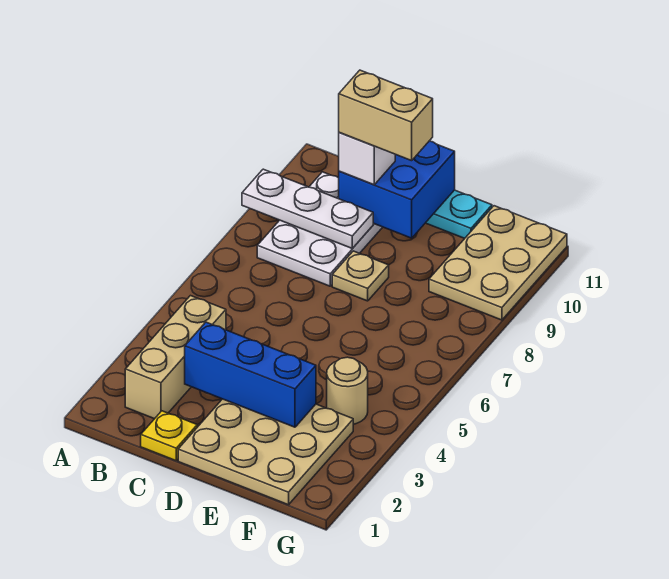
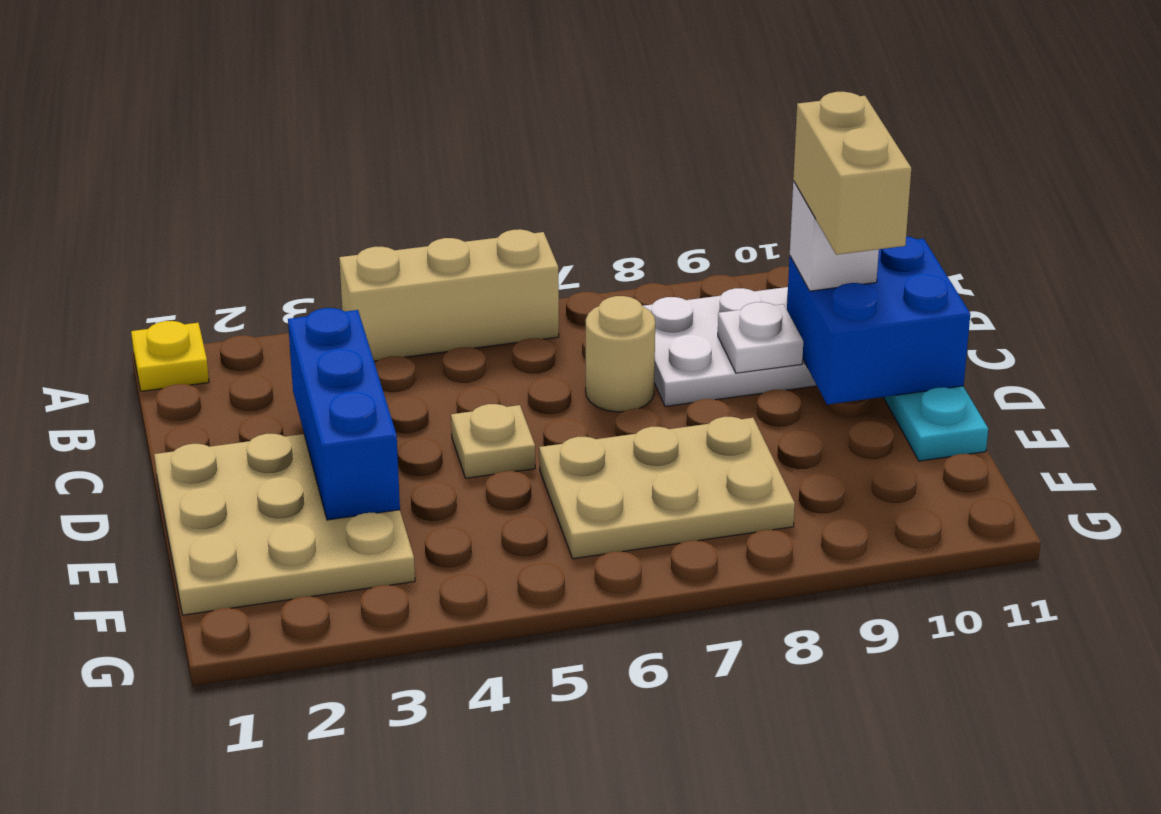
white plate A9:C9 level 2 -> white plate C9 level 2
tan brick B2:B4 level 1 -> tan brick A4:A6 level 1
yellow plate C1 level 1 -> yellow plate A1 level 1
tan plate D8 level 1 -> tan plate D5 level 1
tan round brick F4 level 1 -> tan round brick C7 level 1
tan plate F9:G11 level 1 -> tan plate E6:F8 level 1

